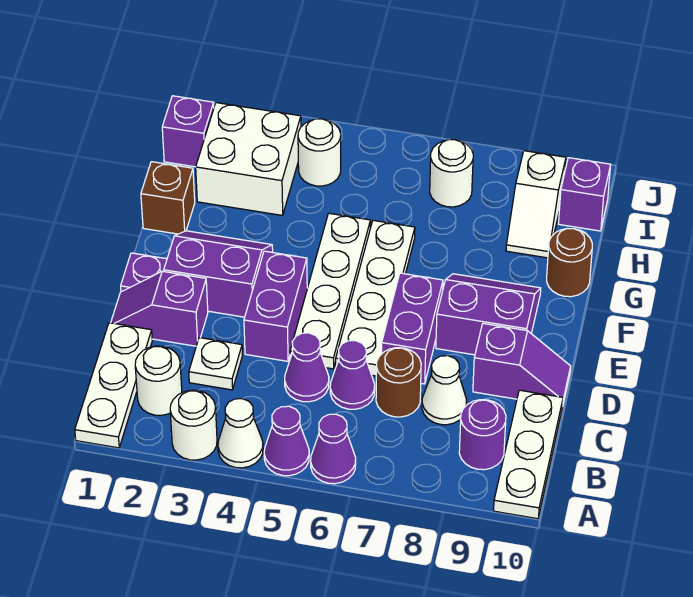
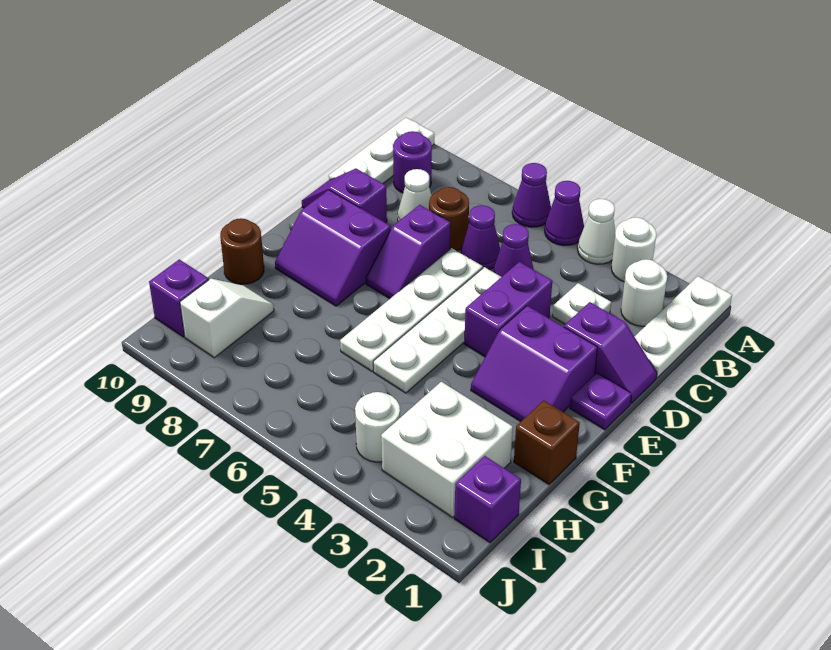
purple brick D7:E7 level 1 -> purple slope D7:E7 level 1 top D
white round brick I7 level 1 -> none

